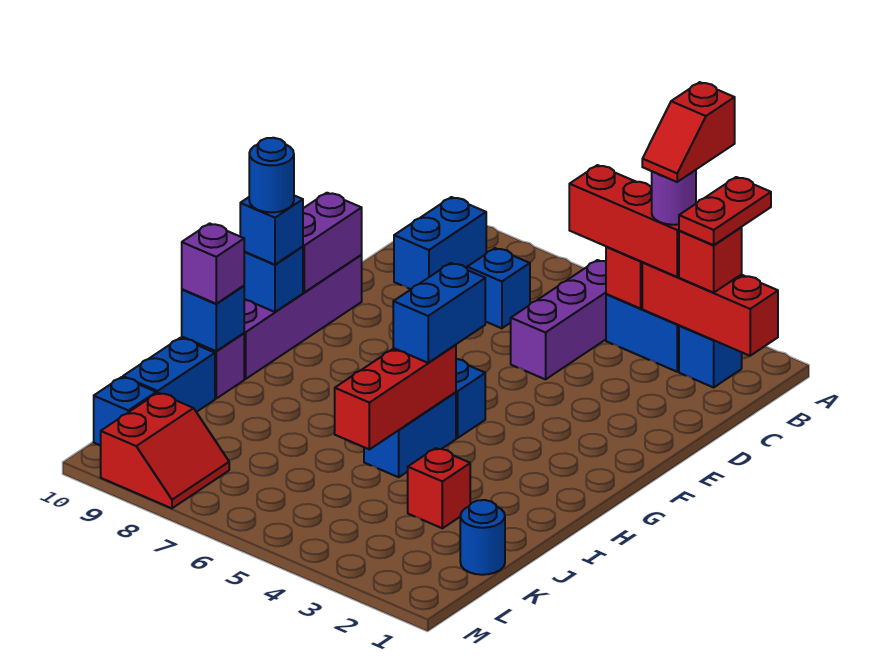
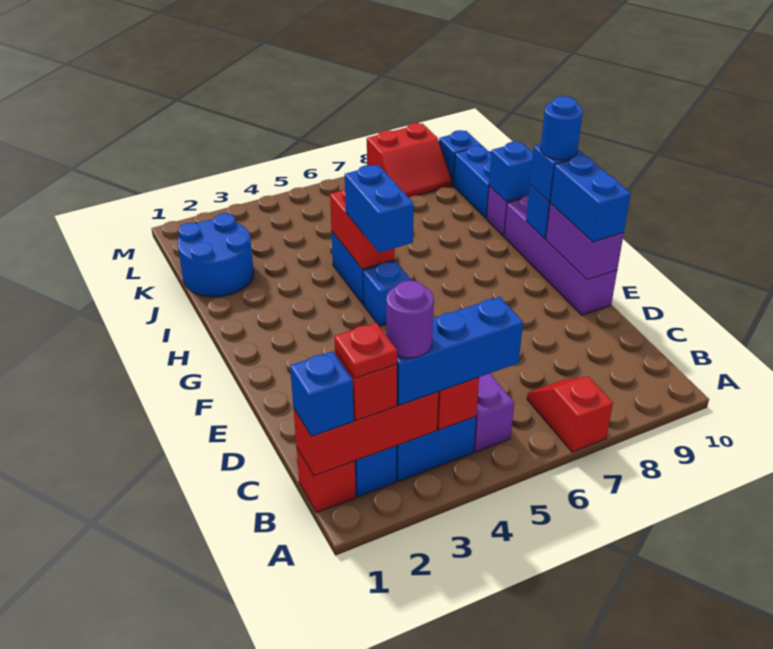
red plate A2:B2 level 4 -> red plate B2 level 4
red slope A3:B3 level 5 top A -> red slope A7:B7 level 1 top A
red brick B3:B5 level 3 -> blue brick B3:B5 level 3
blue brick B9:C9 level 1 -> blue brick E10:F10 level 3
blue brick C7 level 1 -> blue brick B1 level 3
red brick H5:J5 level 2 -> red brick H5:I5 level 2
purple brick I10 level 3 -> none
red brick J3 level 1 -> red brick B1 level 1
blue round brick K1 level 1 -> blue round brick J1:K2 level 1
red slope L8:M9 level 1 top 9 -> red slope L8:M9 level 1 top M

